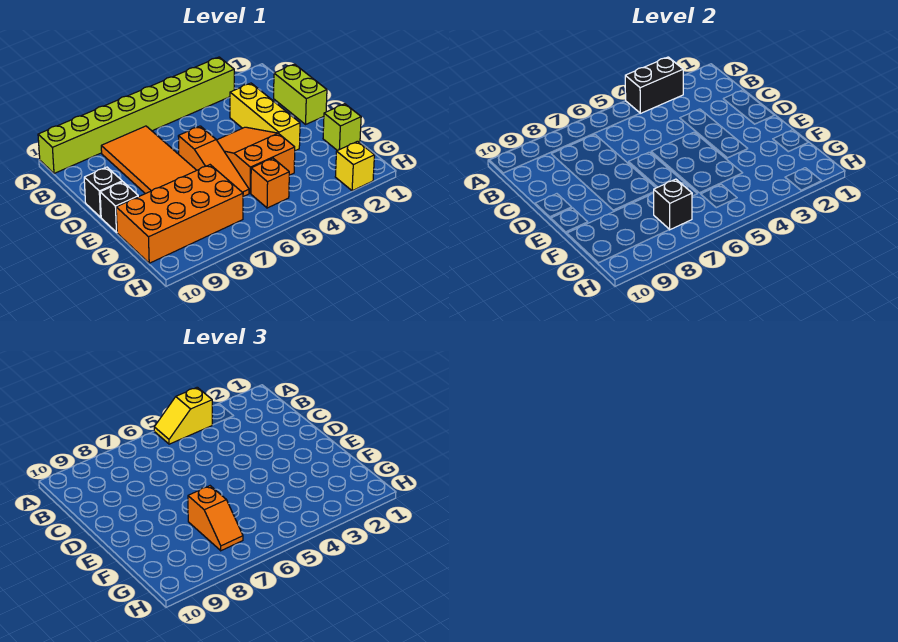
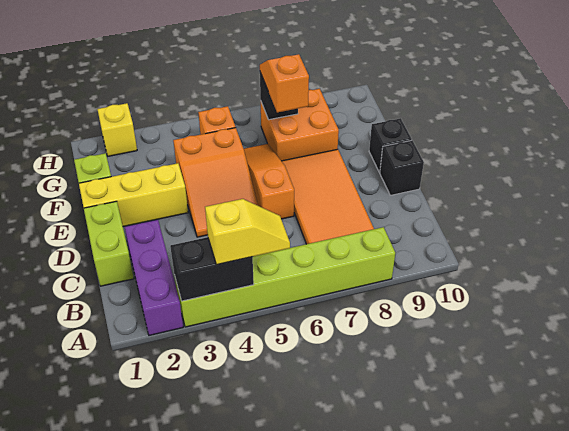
none -> purple brick A2:C2 level 1
lime brick A3:A10 level 1 -> lime brick A3:A8 level 1
yellow brick C3:E3 level 1 -> yellow brick E1:E3 level 1
orange brick F7:G10 level 1 -> orange brick F7:G8 level 1

